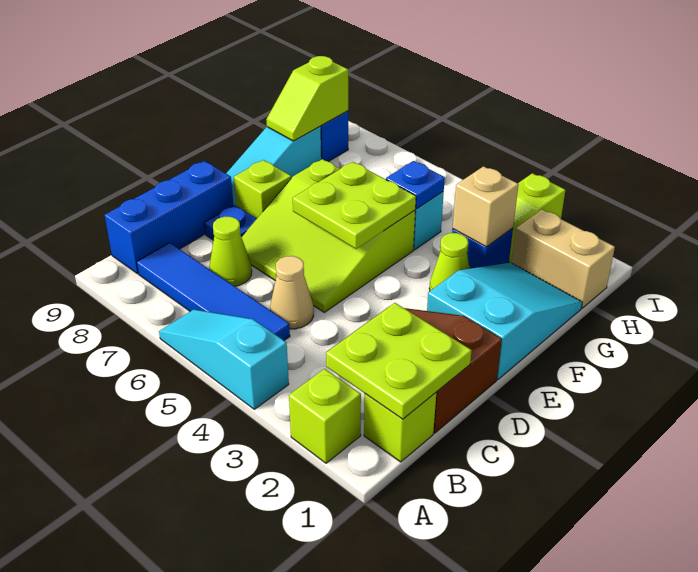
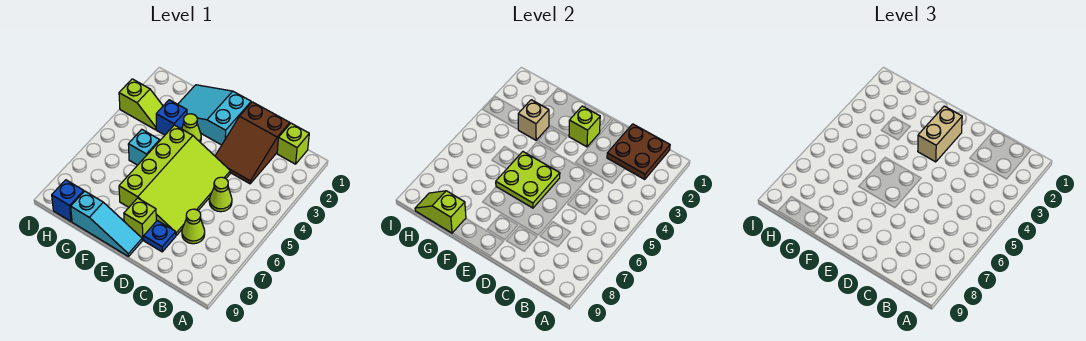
lime brick A2 level 1 -> lime brick E2 level 2
cyan slope A4:A6 level 1 top 4 -> none
lime plate B1:C2 level 2 -> brown plate B1:C2 level 2
blue tile B5:B8 level 1 -> none
blue brick B9:D9 level 1 -> none
tan cone C5 level 1 -> lime cone C5 level 1
lime slope D5:F7 level 1 top F -> lime slope D4:F7 level 1 top F
blue plate G5 level 2 -> none
lime slope G9:H9 level 2 top H -> lime slope G9:H9 level 2 top G
tan brick H1:H2 level 1 -> tan brick E2:E3 level 3

